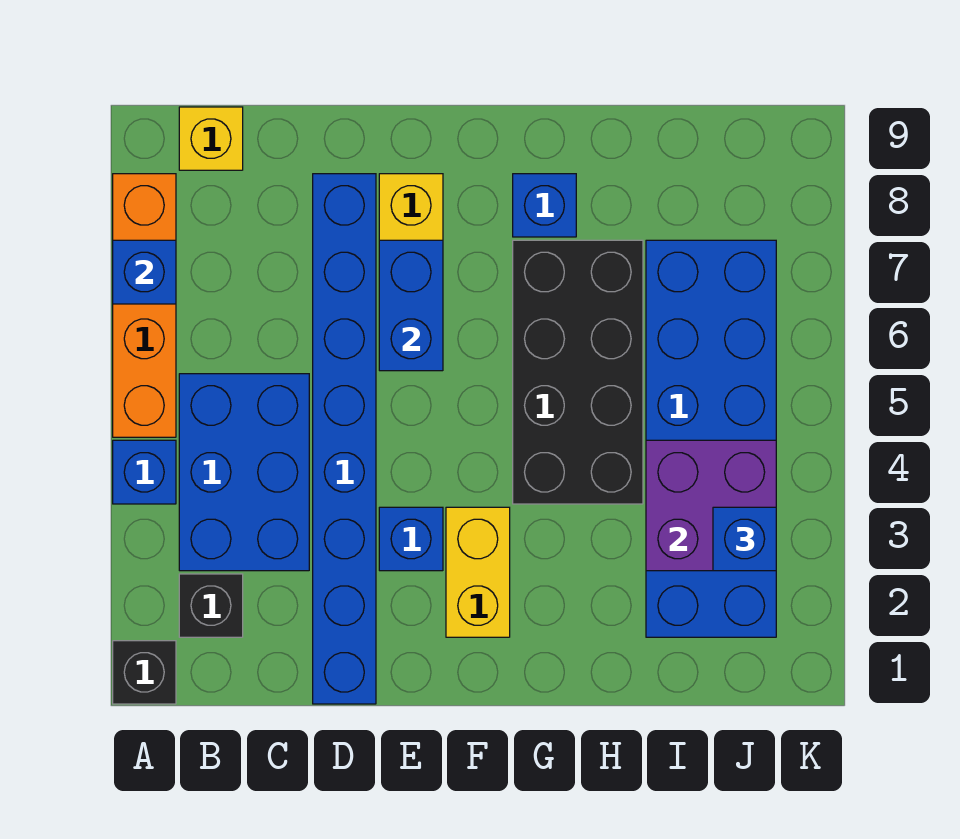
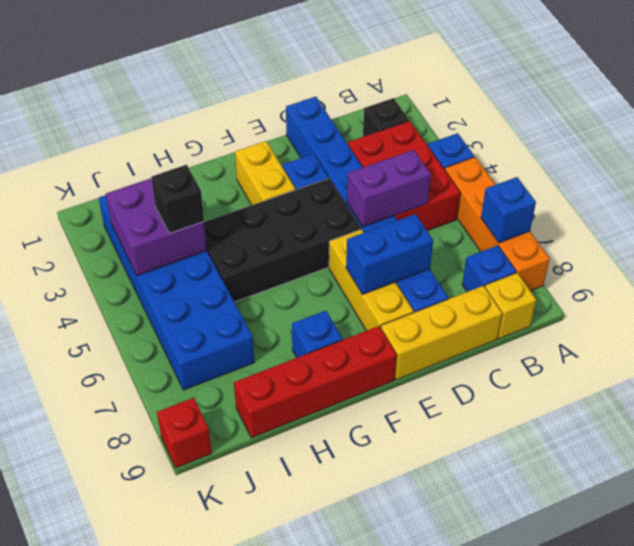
black brick A1 level 1 -> black brick I4 level 3
blue brick B3:C5 level 1 -> red brick B3:C5 level 1
none -> purple brick C5:D5 level 2
none -> yellow brick C9:E9 level 1
blue brick E6:E7 level 2 -> blue brick D7:E7 level 2
none -> red brick F9:I9 level 1
black brick G4:H7 level 1 -> black brick E4:H5 level 1
blue brick J3 level 3 -> blue brick B8 level 1
none -> red brick K9 level 1

